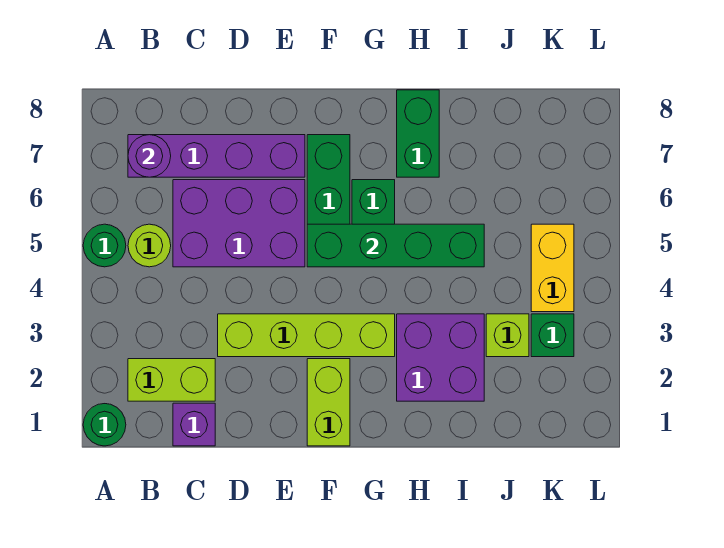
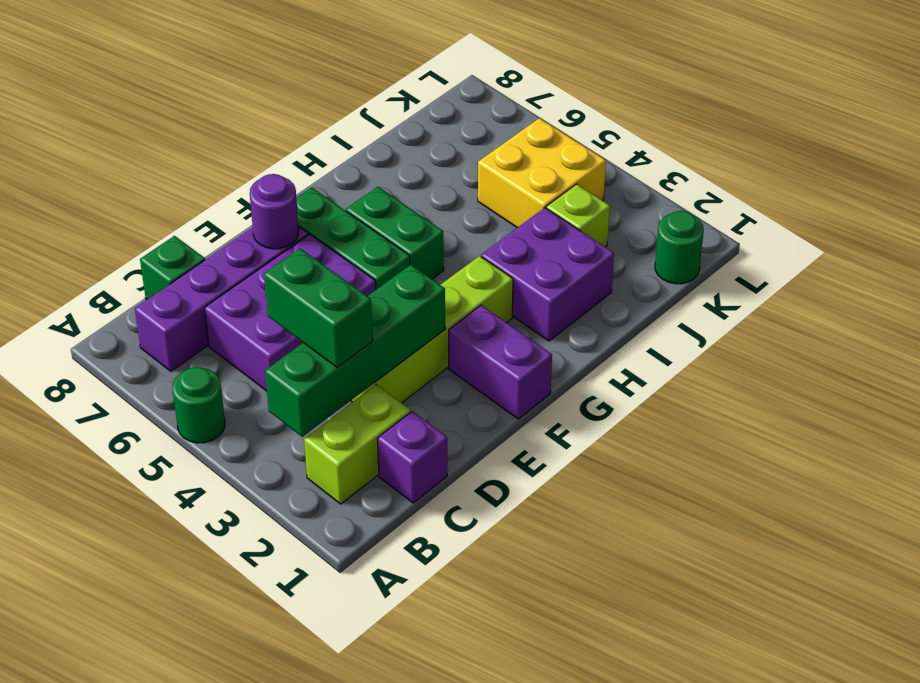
green round brick A1 level 1 -> green round brick K1 level 1
lime round brick B5 level 1 -> none
purple round brick B7 level 2 -> purple round brick E7 level 2
lime brick F1:F2 level 1 -> purple brick F1:F2 level 1
green brick F5:I5 level 2 -> green brick B3:E3 level 2
green brick H7:H8 level 1 -> green brick C3:C4 level 3
green brick K3 level 1 -> green brick C8 level 1
yellow brick K4:K5 level 1 -> yellow brick J4:K5 level 1

